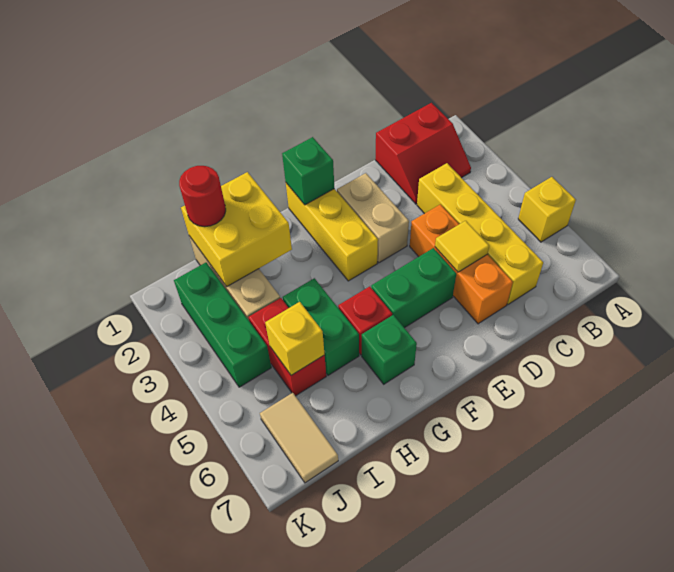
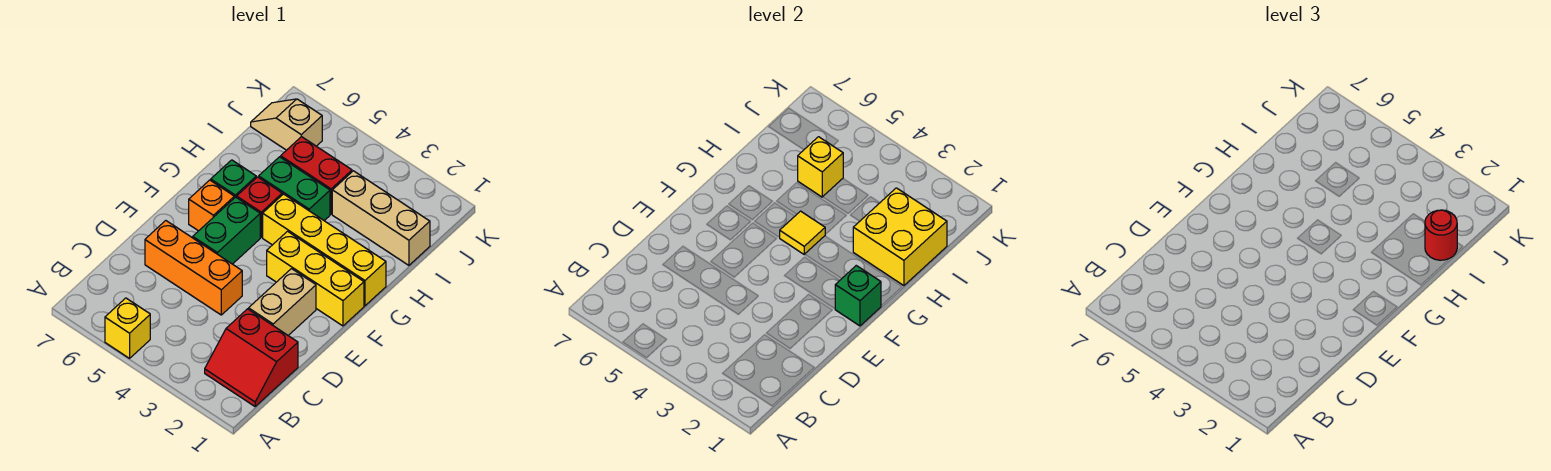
red slope B1:C2 level 1 top 1 -> red slope B1:C2 level 1 top C
yellow brick C3:C6 level 1 -> yellow brick G1:G4 level 1
yellow tile D5 level 2 -> yellow tile G4 level 2
tan brick E2:E3 level 1 -> tan brick D2:E2 level 1
none -> orange brick F6 level 1
green brick J2:J4 level 1 -> none
tan tile J6:J7 level 1 -> tan slope J6:J7 level 1 top 6

